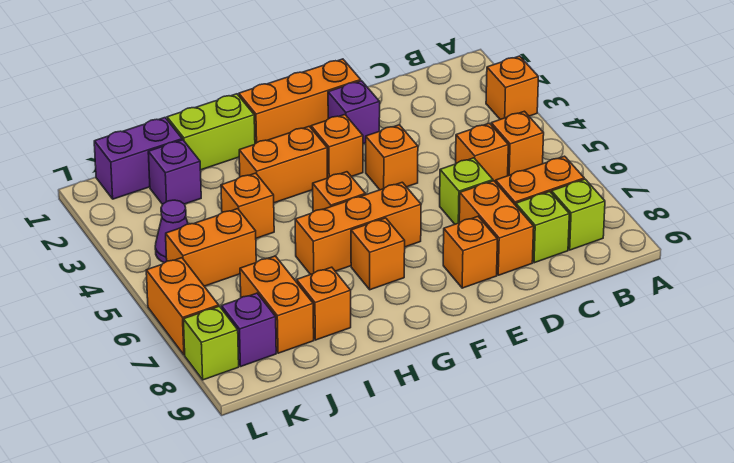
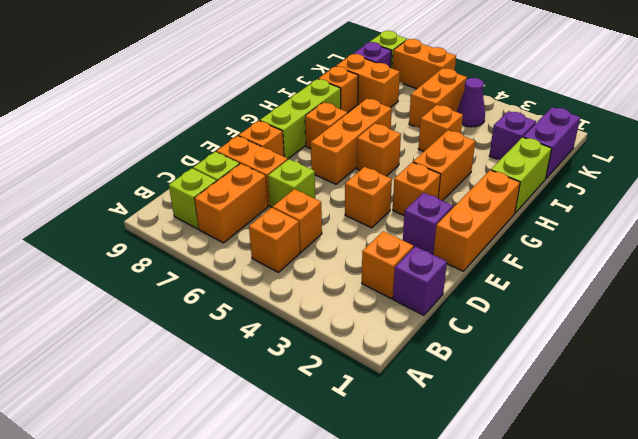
orange brick A3 level 1 -> orange brick C2 level 1
none -> purple brick C1 level 1
none -> lime brick F8:H8 level 1

